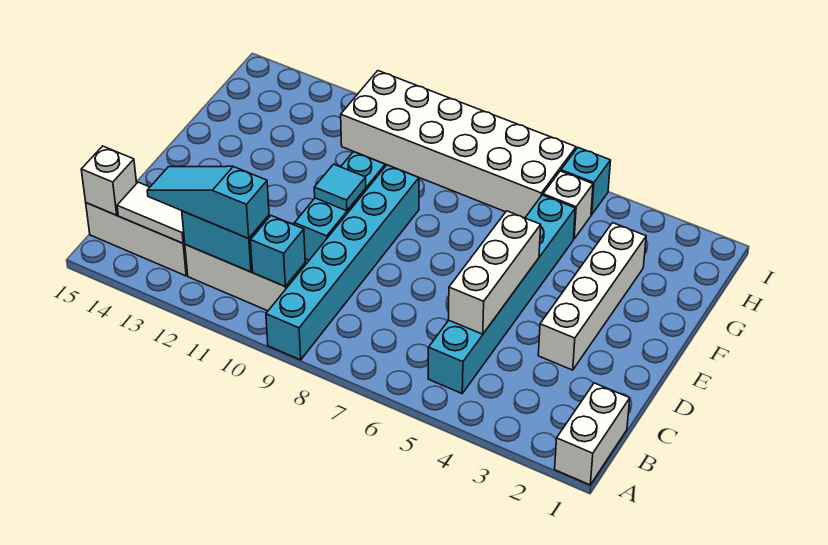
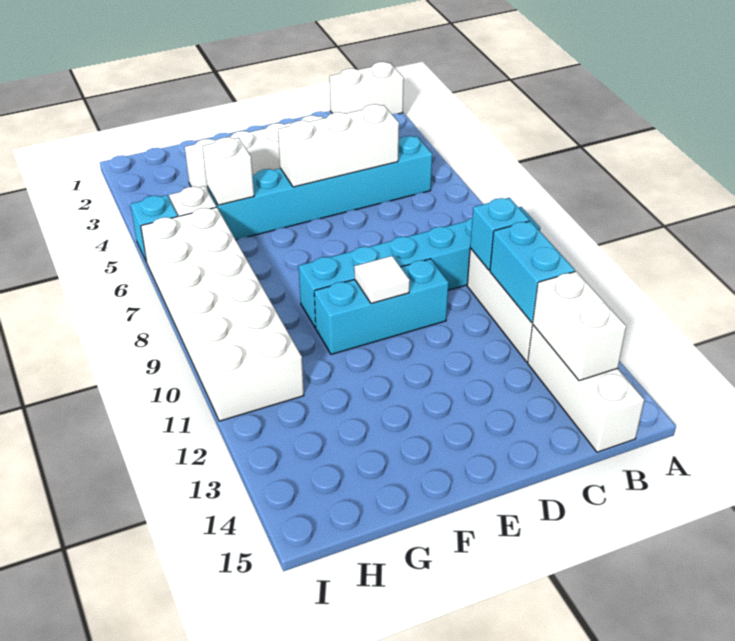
cyan slope B11:B13 level 3 top 11 -> none
white tile B13:B14 level 2 -> white brick B13:B14 level 2
white brick B15 level 2 -> white brick G5 level 2
cyan tile E10 level 2 -> white tile E10 level 2

